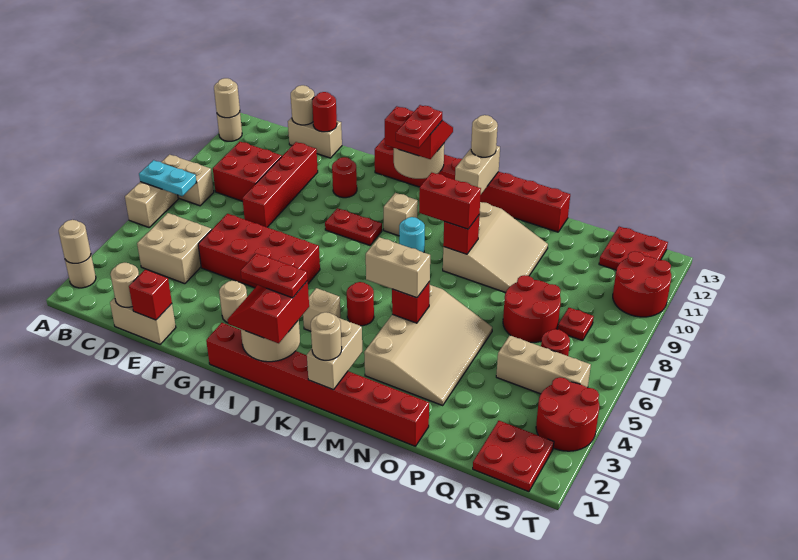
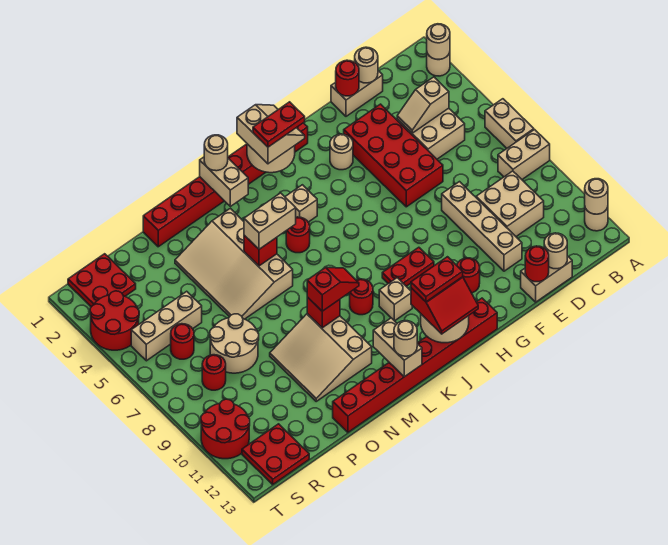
cyan plate A7:B7 level 2 -> none
none -> tan slope C4:D4 level 2 top C
red brick C9:D10 level 1 -> tan brick C9:D10 level 1
red brick E1 level 2 -> red round brick E1 level 2
red brick E5:H6 level 1 -> red brick E3:F6 level 1
red brick E8:E11 level 1 -> tan brick E8:E11 level 1
red slope I1:J2 level 3 top J -> tan slope I1:J2 level 3 top J
red plate J11:J12 level 4 -> red plate I12:J12 level 4
cyan round brick K9 level 1 -> red round brick K9 level 1
red brick L9:M9 level 3 -> red slope L9:M9 level 3 top M
red round brick P7:Q8 level 1 -> tan round brick P7:Q8 level 1
red plate R8 level 1 -> red round brick R8 level 1

